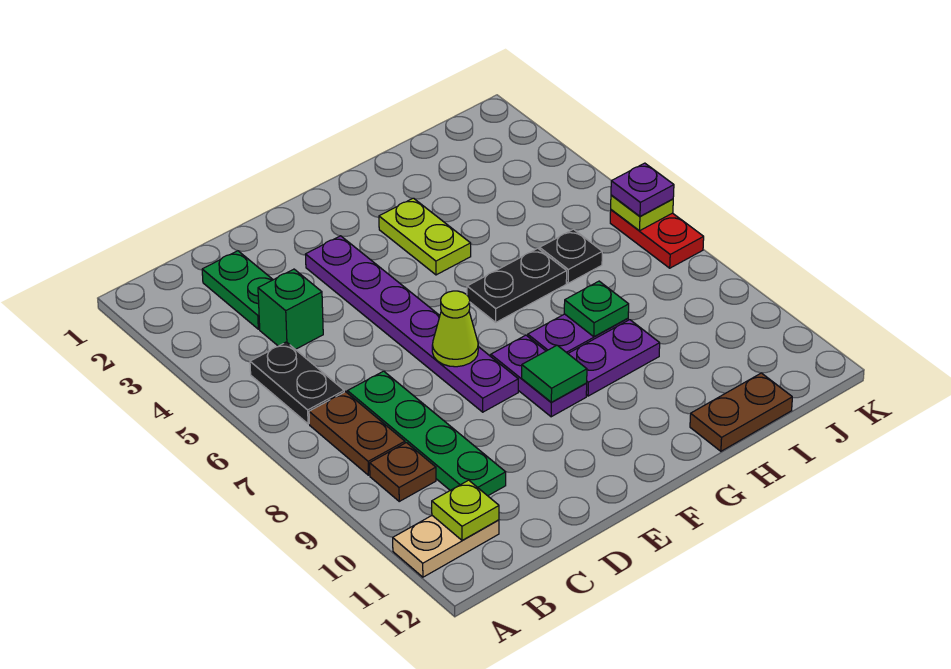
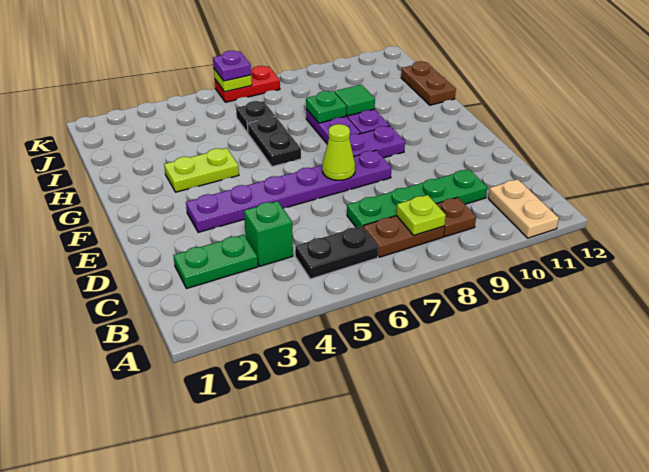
lime plate B11 level 2 -> lime plate B8 level 2
green tile F9 level 2 -> green tile H9 level 2

